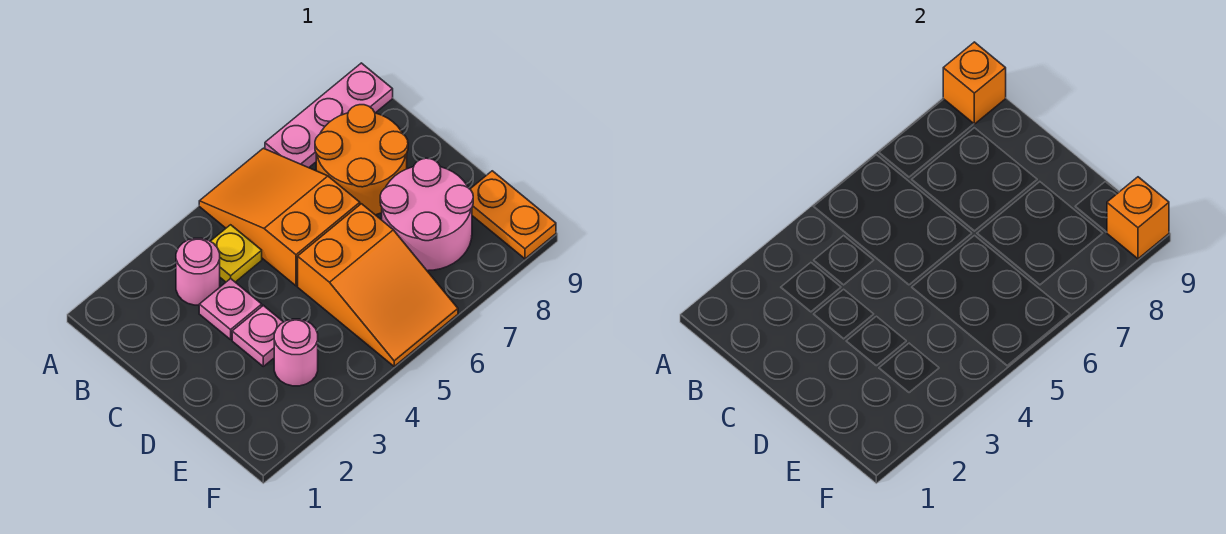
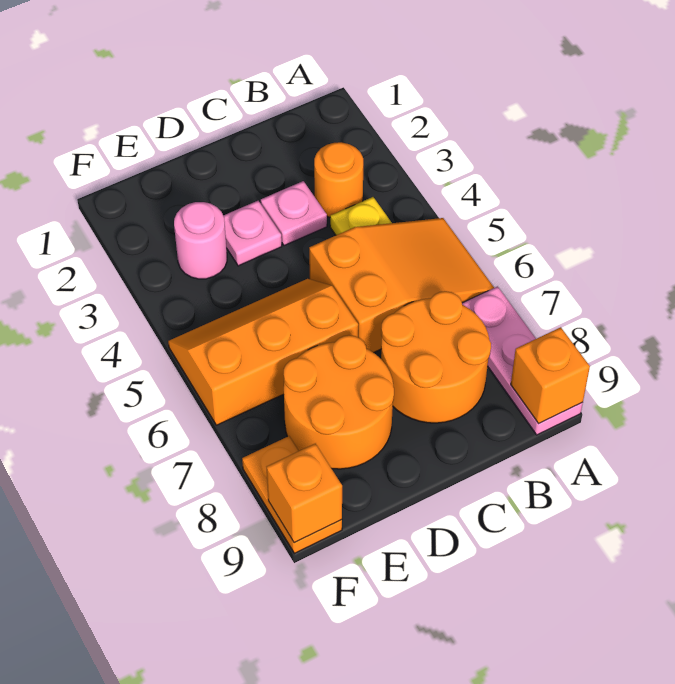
pink round brick B3 level 1 -> orange round brick B3 level 1
orange slope D5:F6 level 1 top D -> orange slope D5:F6 level 1 top 6
pink round brick D7:E8 level 1 -> orange round brick D7:E8 level 1
orange plate E9:F9 level 1 -> orange plate F8:F9 level 1

